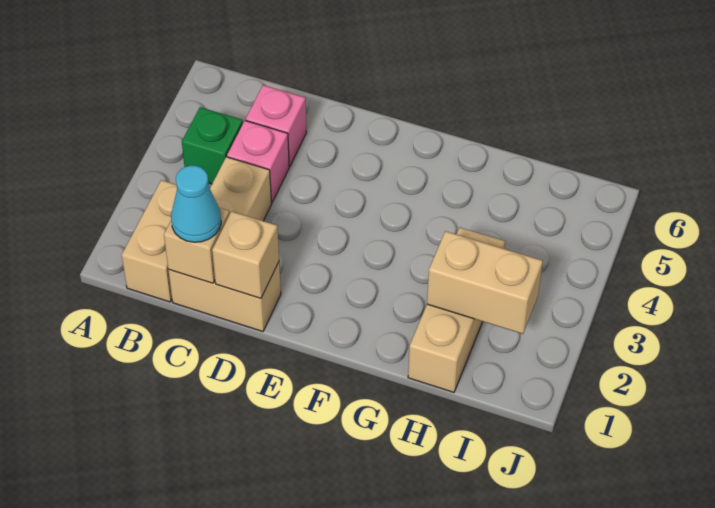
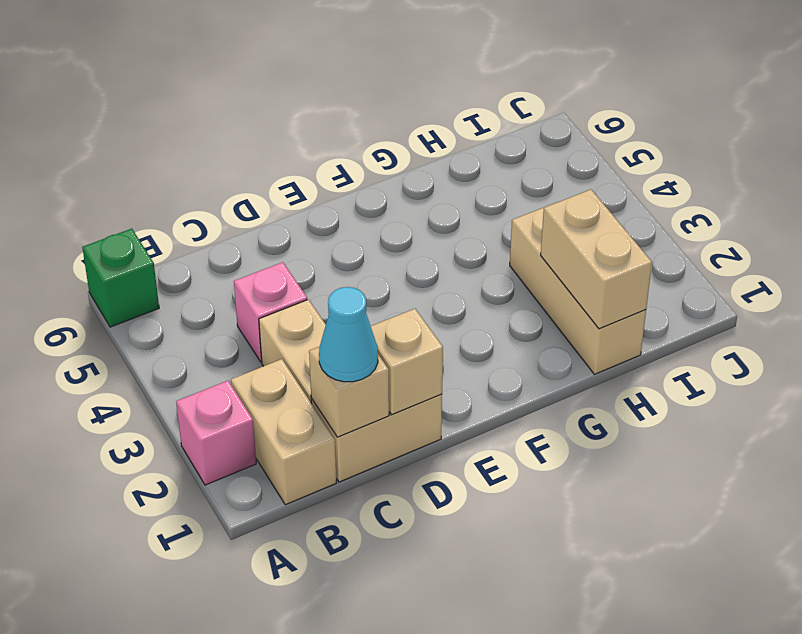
green brick B4 level 1 -> green brick A6 level 1
pink brick C5 level 1 -> pink brick A2 level 1
tan brick H2:I2 level 2 -> tan brick H1:H2 level 2

